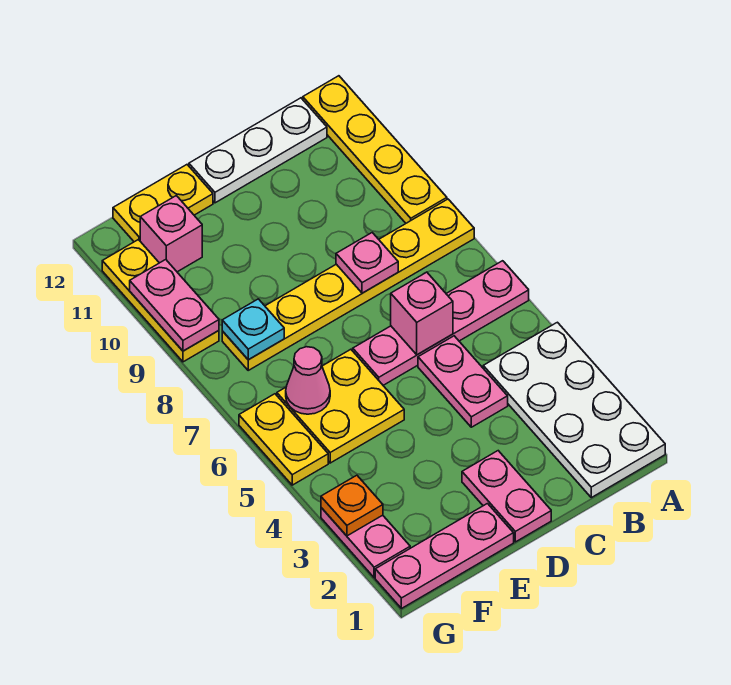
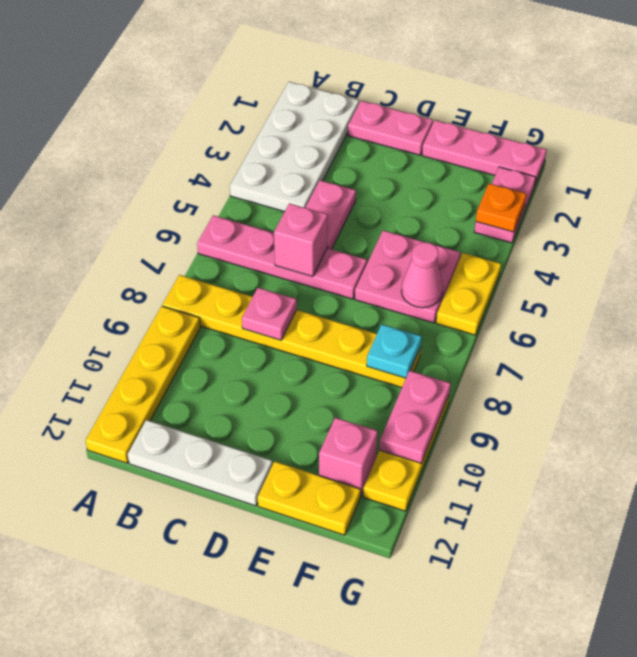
pink plate D1:D2 level 1 -> pink plate C1:D1 level 1
yellow plate E5:F6 level 1 -> pink plate E5:F6 level 1

